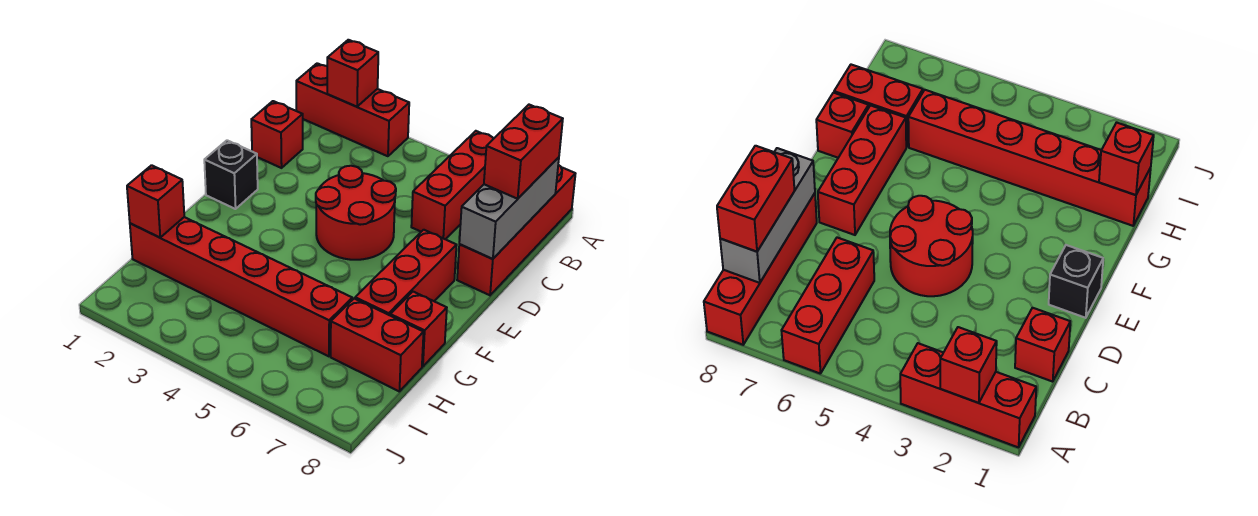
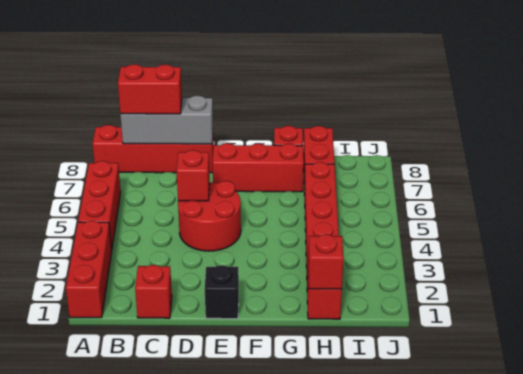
red brick A2 level 2 -> red brick D5 level 2
red brick A6:C6 level 1 -> red brick A4:A6 level 1

